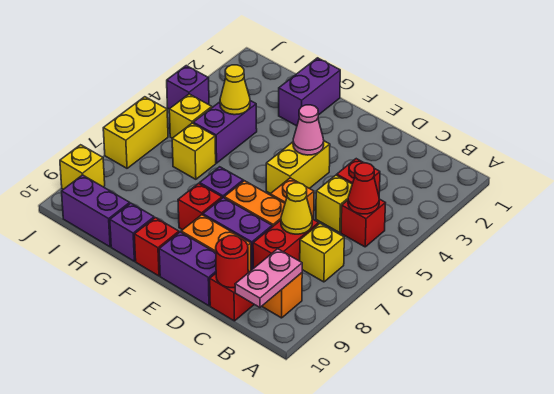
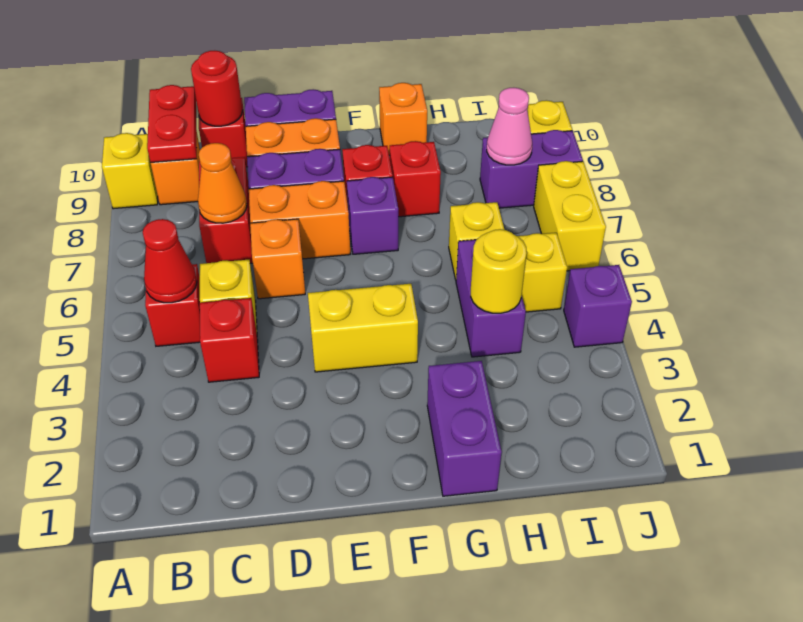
yellow brick B7 level 1 -> yellow brick A9 level 1
pink plate B9:B10 level 2 -> red plate B9:B10 level 2
yellow cone C7 level 2 -> orange cone C7 level 2
yellow brick E4:E5 level 1 -> yellow brick E4:F4 level 1
pink cone E4 level 2 -> pink cone I8 level 2
red brick F10 level 1 -> red brick G8 level 1
purple brick G10 level 1 -> orange brick G10 level 1
yellow cone H4 level 2 -> yellow round brick H4 level 2
purple brick H10:I10 level 1 -> purple brick I8:J8 level 1

